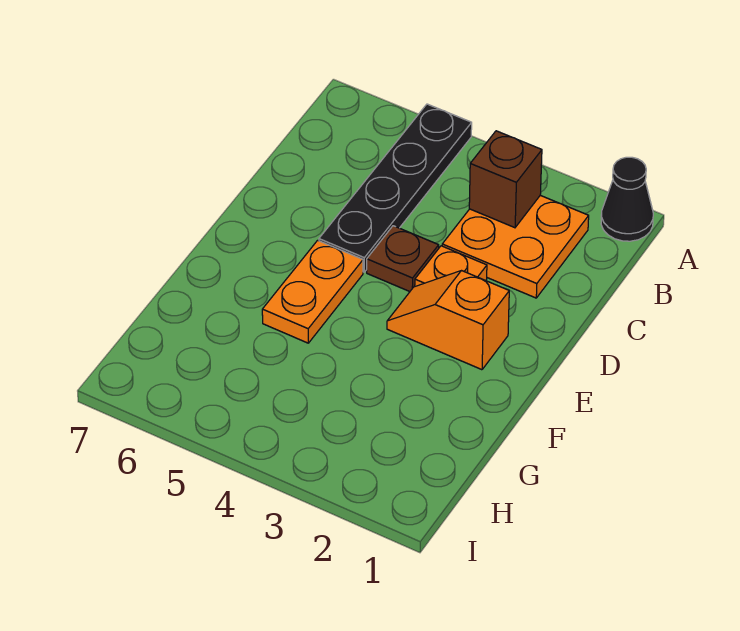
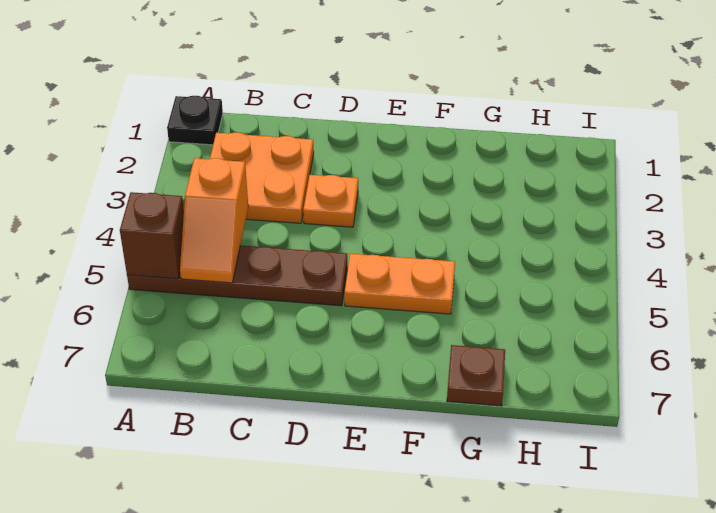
black cone A1 level 1 -> black plate A1 level 1
black plate A5:D5 level 1 -> brown plate A5:D5 level 1
brown brick B3 level 2 -> brown brick A5 level 2
brown plate D4 level 1 -> brown plate G7 level 1
orange slope E2:E3 level 1 top 2 -> orange slope B4:B5 level 2 top 4

